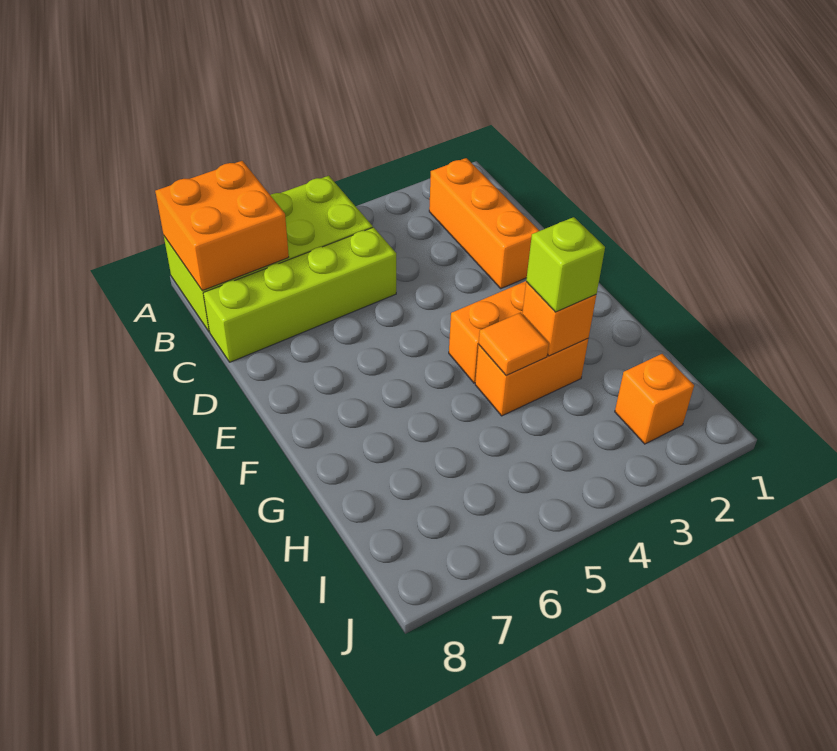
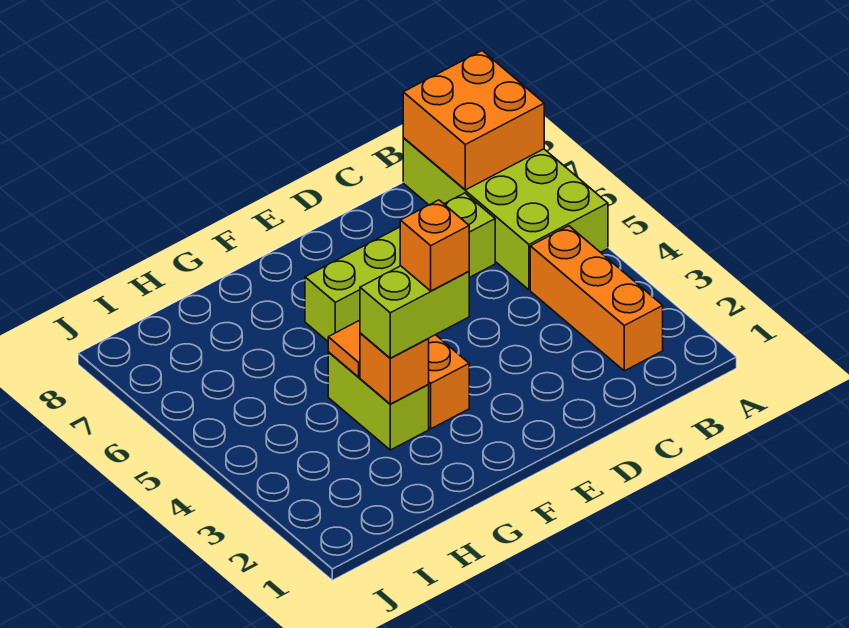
orange brick B2:D2 level 1 -> orange brick B2:B4 level 1
lime brick C5:C8 level 1 -> lime brick C6:F6 level 1
orange brick G3:G4 level 1 -> lime brick G3:G4 level 1
lime brick G3 level 3 -> lime brick F3:G3 level 3
orange brick I2 level 1 -> orange brick F3 level 4

